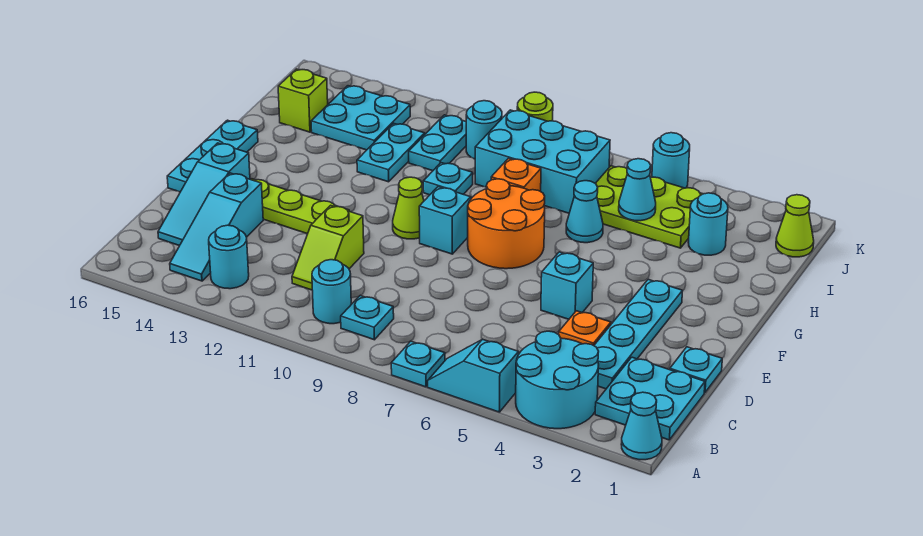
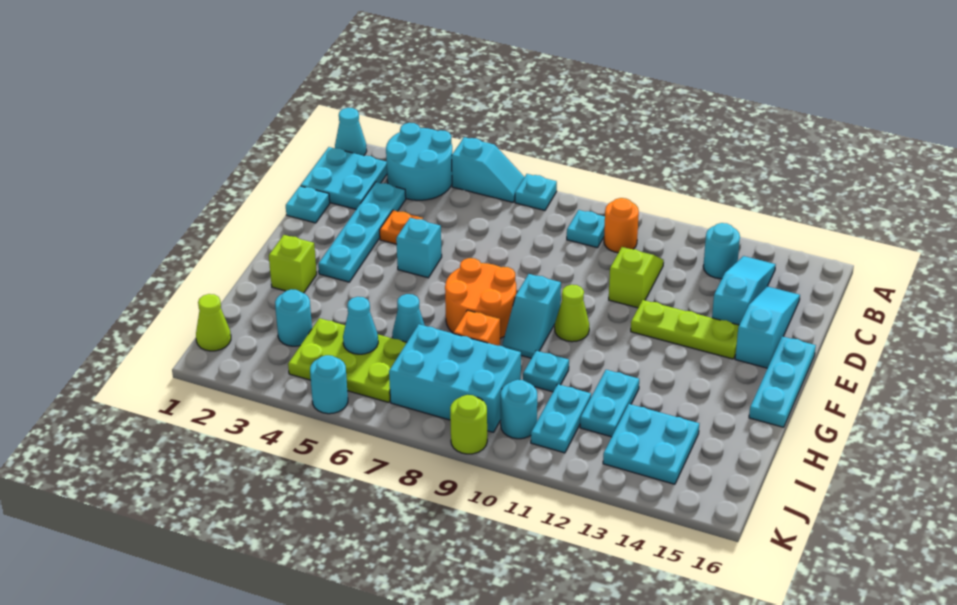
cyan round brick B10 level 1 -> orange round brick B10 level 1
lime brick I15 level 1 -> lime brick G2 level 1

